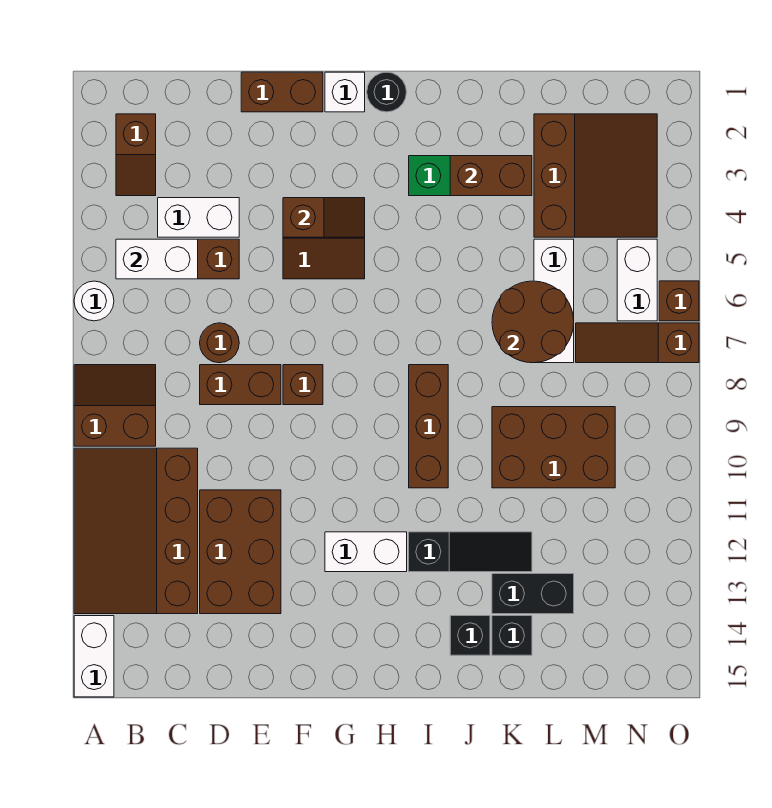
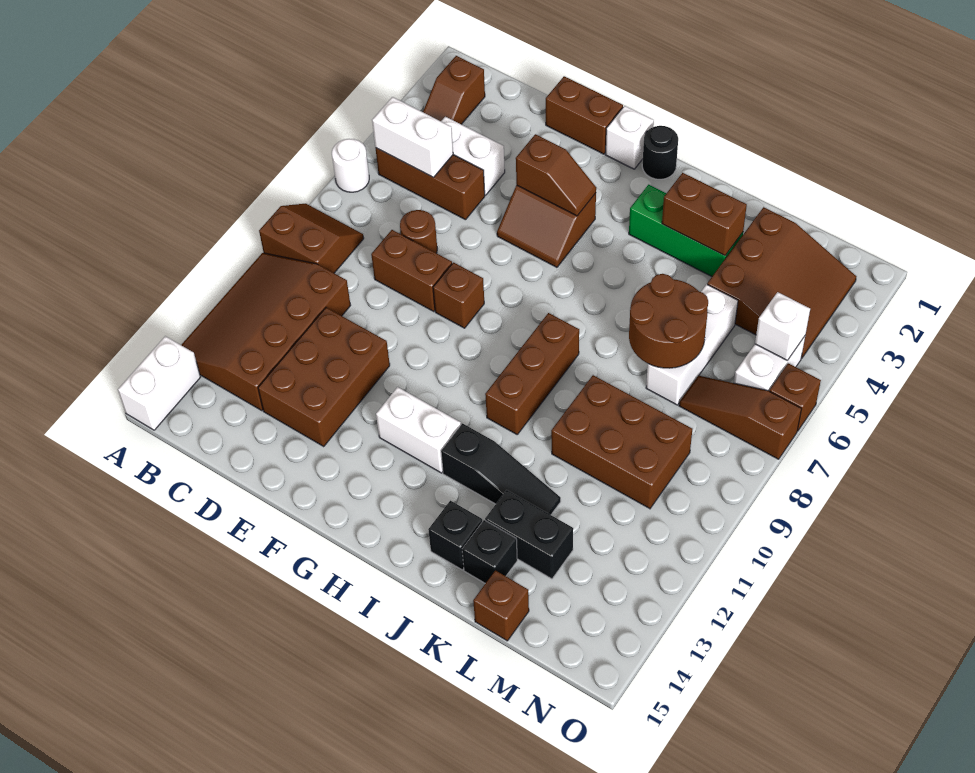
none -> brown brick L15 level 1
none -> white brick N5 level 2

